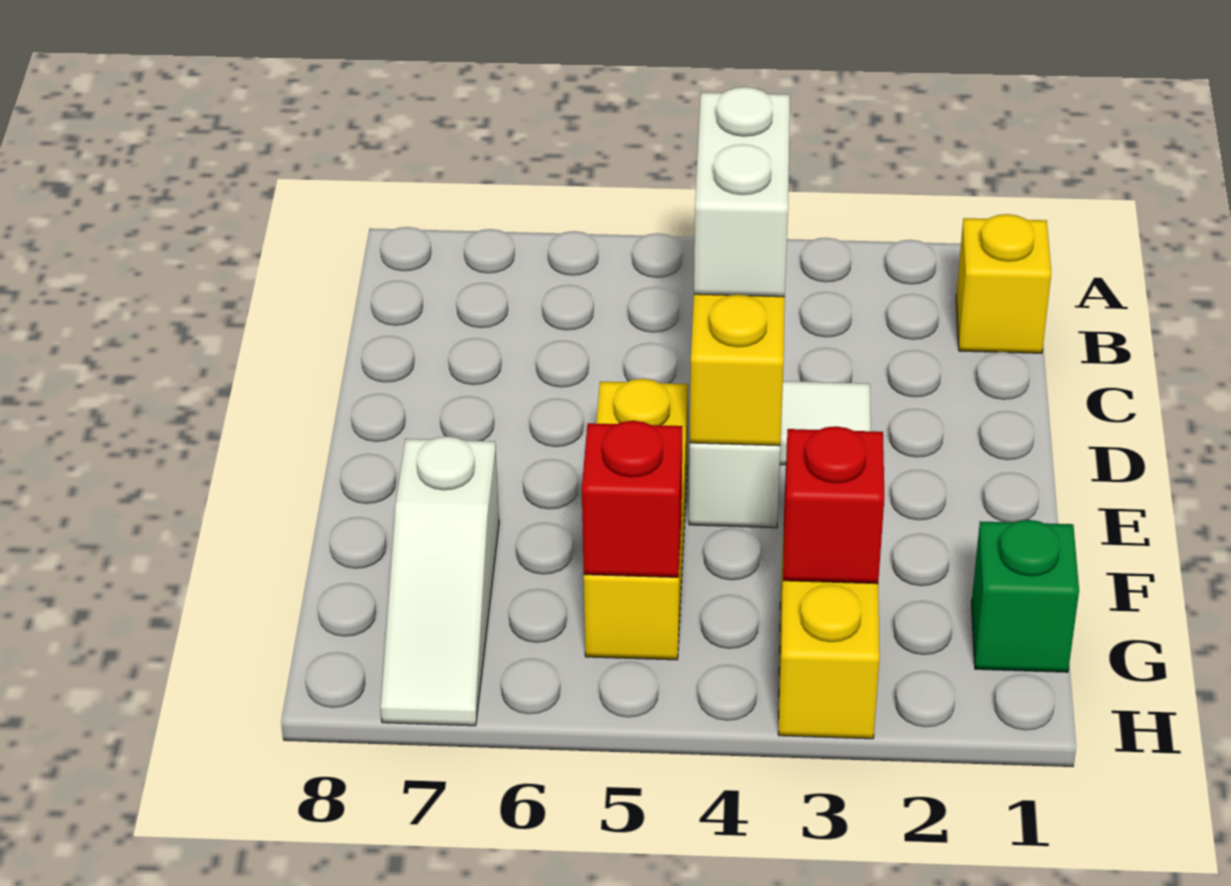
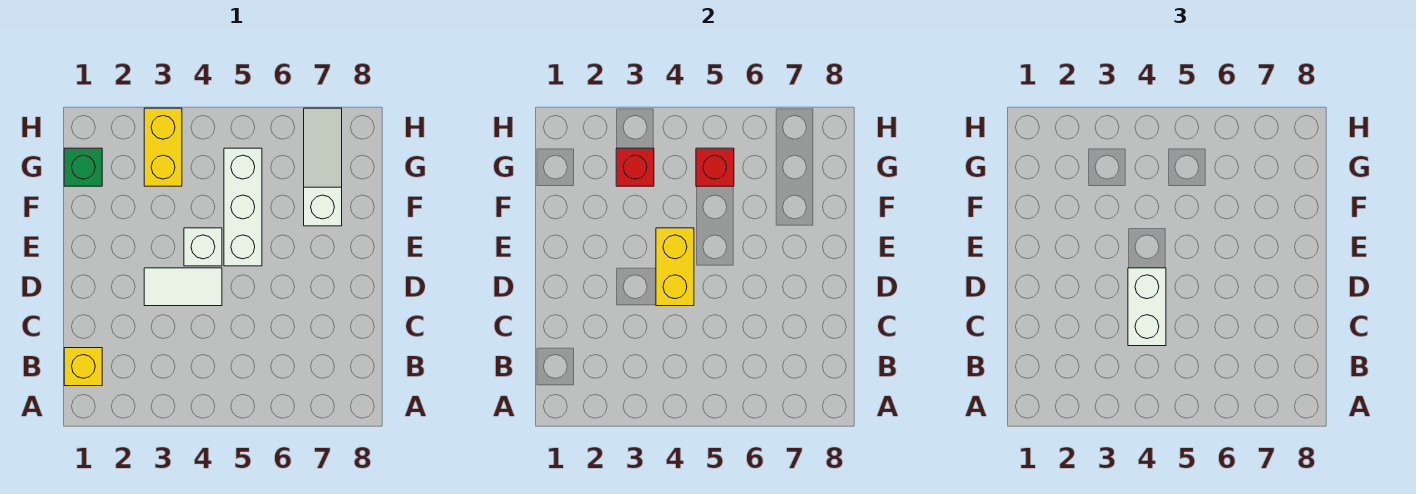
yellow brick E5:G5 level 1 -> white brick E5:G5 level 1

